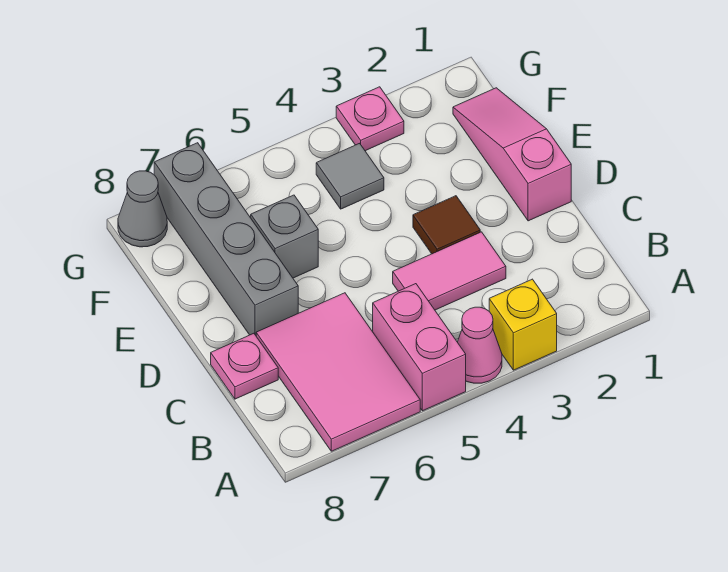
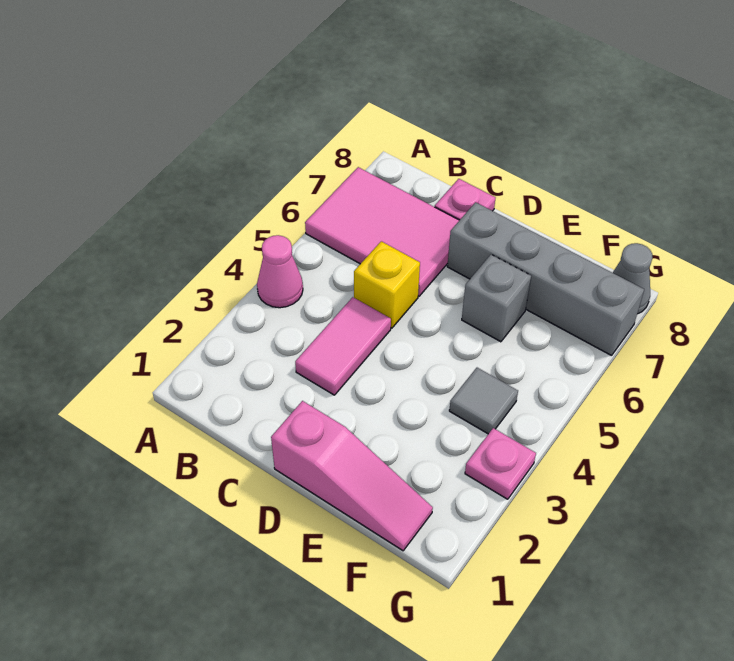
yellow brick A3 level 1 -> yellow brick C5 level 1
pink brick A5:B5 level 1 -> none
brown tile D3 level 1 -> none

